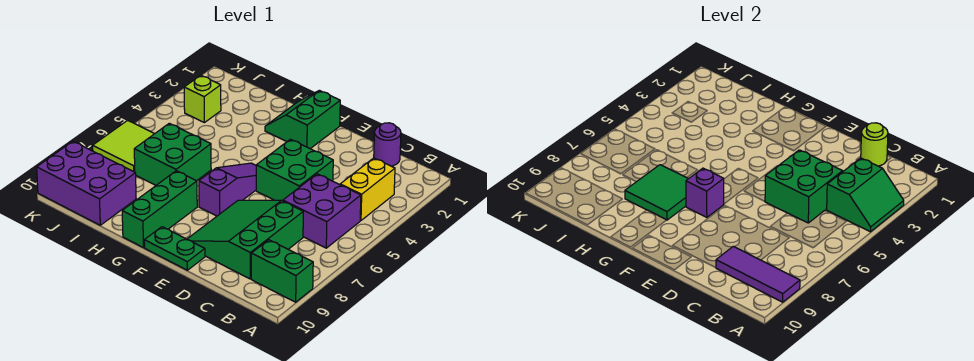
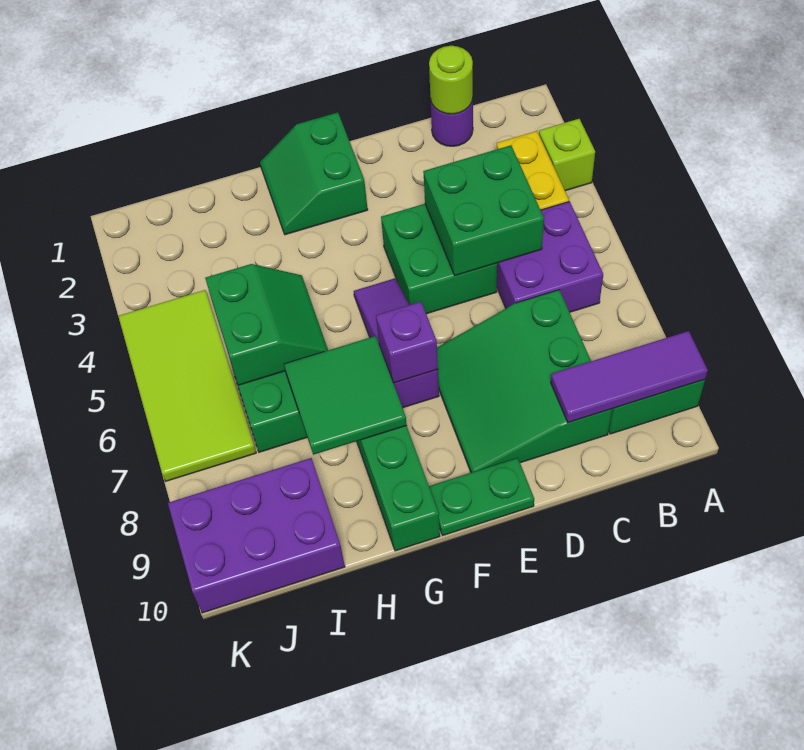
green slope A3:B4 level 2 top B -> green slope H5:I6 level 2 top I
lime brick J3 level 1 -> lime brick A3 level 1
lime tile J6:K7 level 1 -> lime tile J4:K7 level 1

